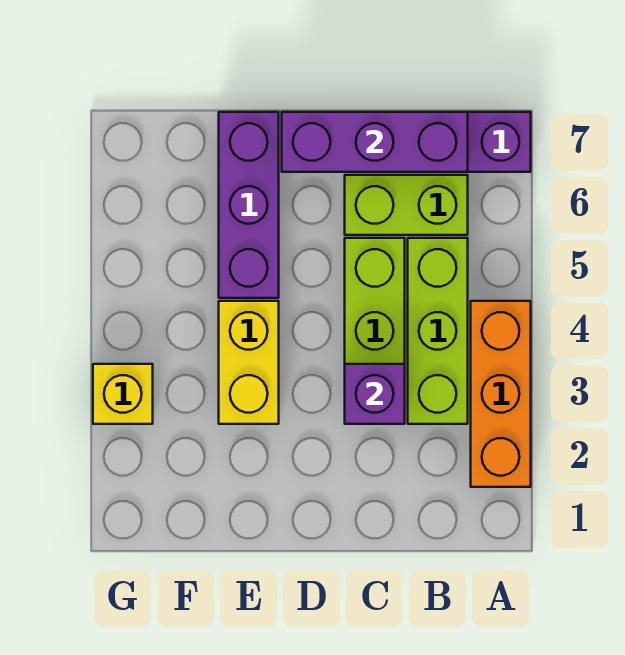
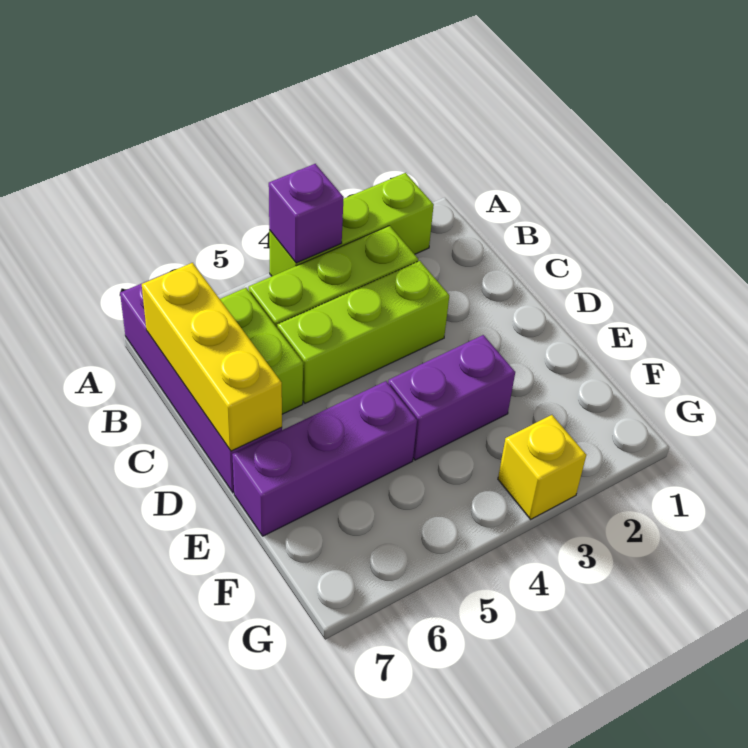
orange brick A2:A4 level 1 -> lime brick A2:A4 level 1
purple brick B7:D7 level 2 -> yellow brick B7:D7 level 2
purple brick C3 level 2 -> purple brick A4 level 2
yellow brick E3:E4 level 1 -> purple brick E3:E4 level 1

